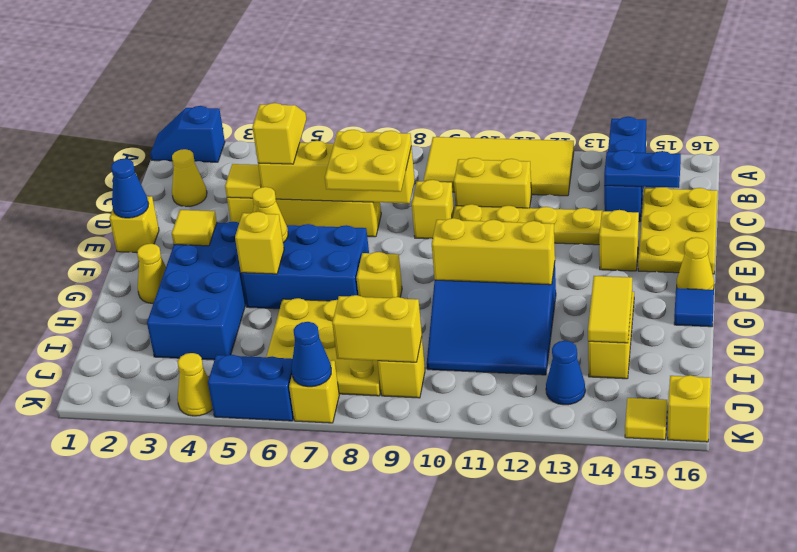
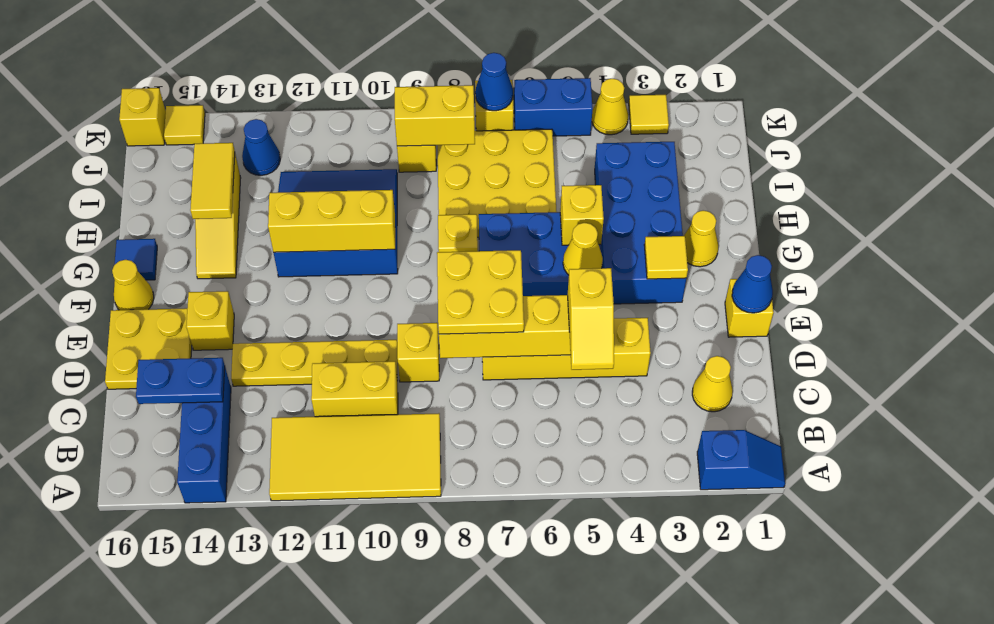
yellow plate C15:E16 level 1 -> yellow plate D15:E16 level 1
yellow tile D4 level 2 -> yellow tile K3 level 1

